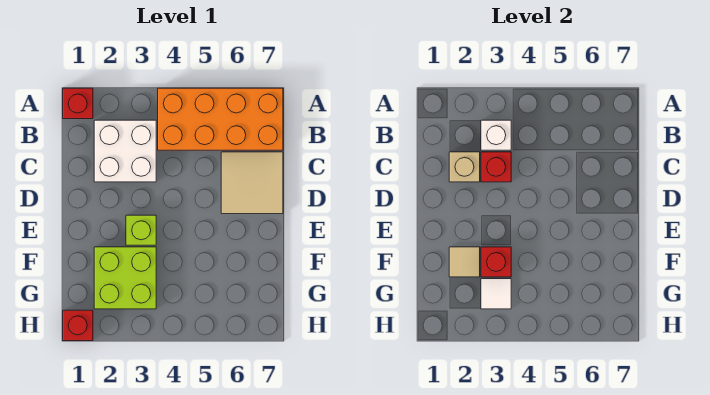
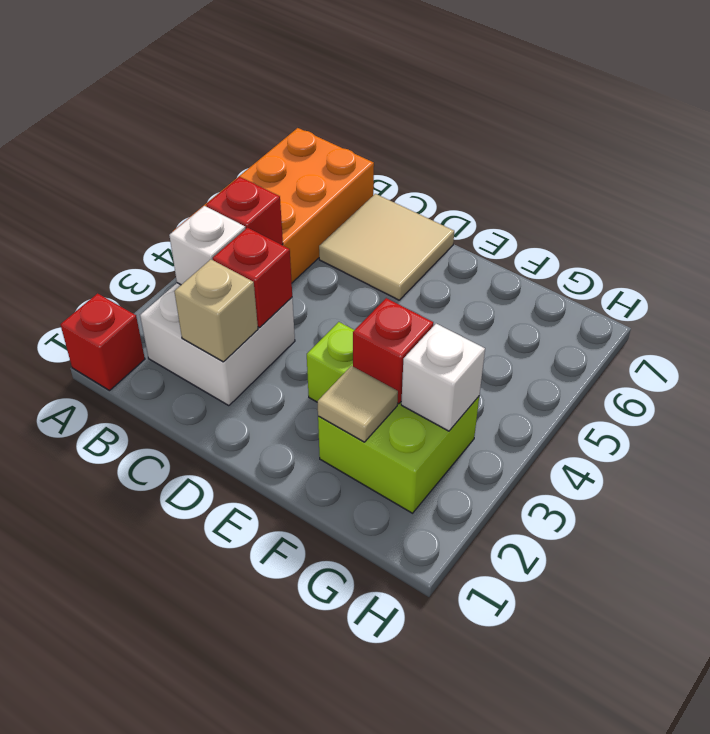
white tile G3 level 2 -> white brick G3 level 2
red brick H1 level 1 -> red brick B4 level 2

